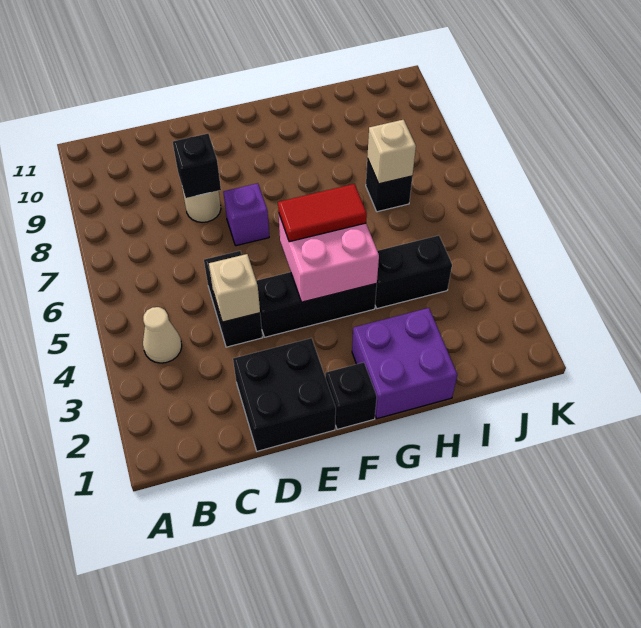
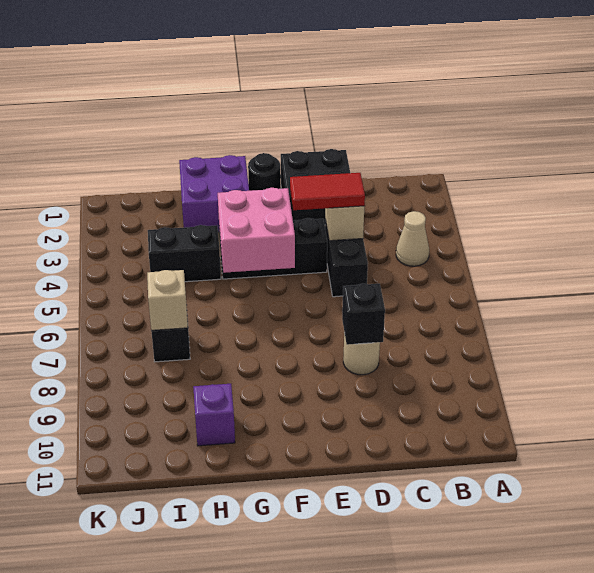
purple brick E7 level 1 -> purple brick H10 level 1
black brick F1 level 1 -> black round brick F1 level 1
red tile F5:G5 level 3 -> red tile D4:E4 level 3

